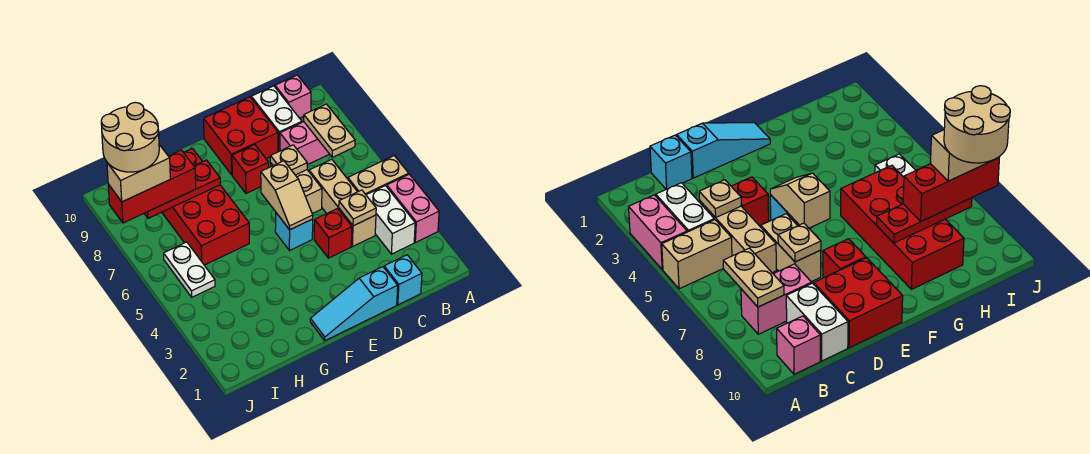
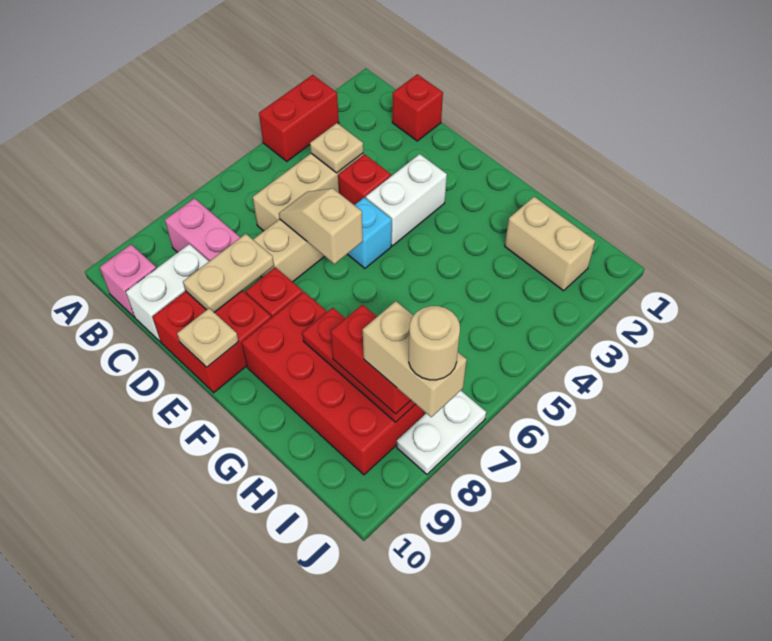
pink brick A3:A4 level 1 -> red brick A3:A4 level 1
tan brick A5:B5 level 1 -> tan brick H2:I2 level 1
white brick B3:B4 level 1 -> white brick E3:E4 level 1
tan plate B7:B8 level 2 -> tan plate D8:D9 level 2
cyan brick C1 level 1 -> red brick C1 level 1
cyan slope D1:F1 level 1 top D -> none
tan plate D7 level 2 -> tan plate E10 level 2
tan slope E5:E6 level 2 top 6 -> tan slope D6:E6 level 2 top E
red brick G6:H9 level 1 -> red brick F8:I9 level 1
red brick H8:J8 level 3 -> red brick H8:I8 level 3
white plate I5:I6 level 1 -> white plate J7:J8 level 1
tan round brick I8:J9 level 5 -> tan round brick J8 level 5

